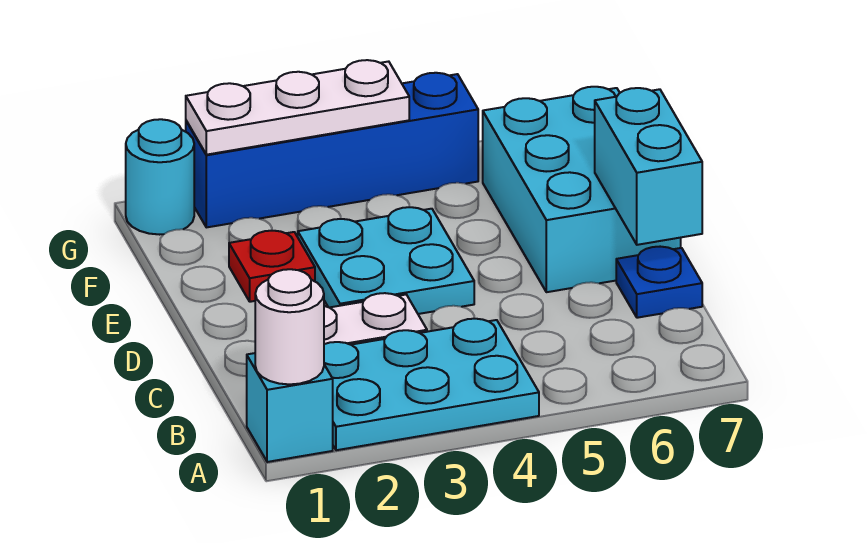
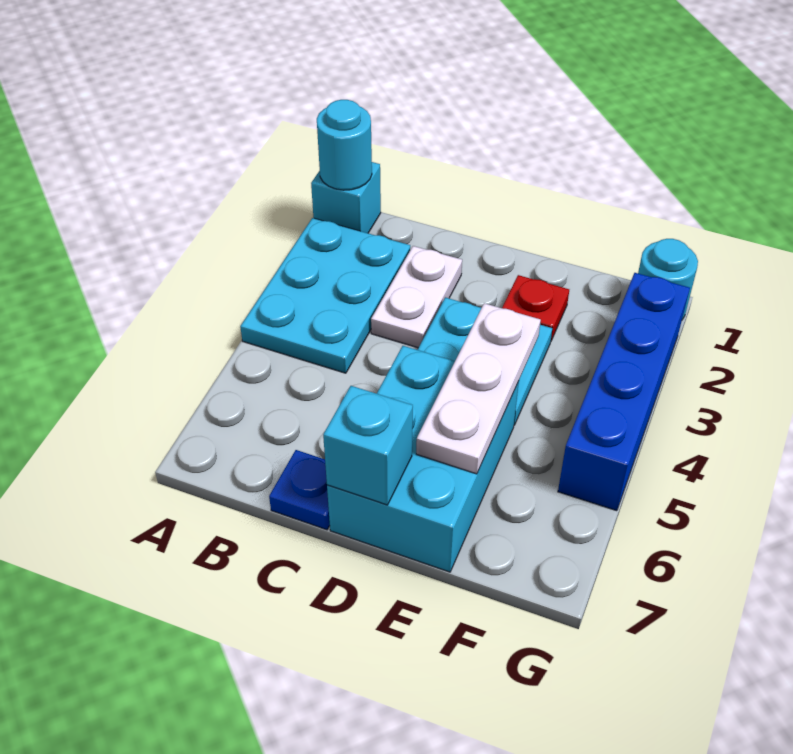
white round brick A1 level 2 -> cyan round brick A1 level 2
cyan brick C7:D7 level 2 -> cyan brick D7 level 2
cyan brick D6:F7 level 1 -> cyan brick D5:E7 level 1
white plate G2:G4 level 2 -> white plate E4:E6 level 2

